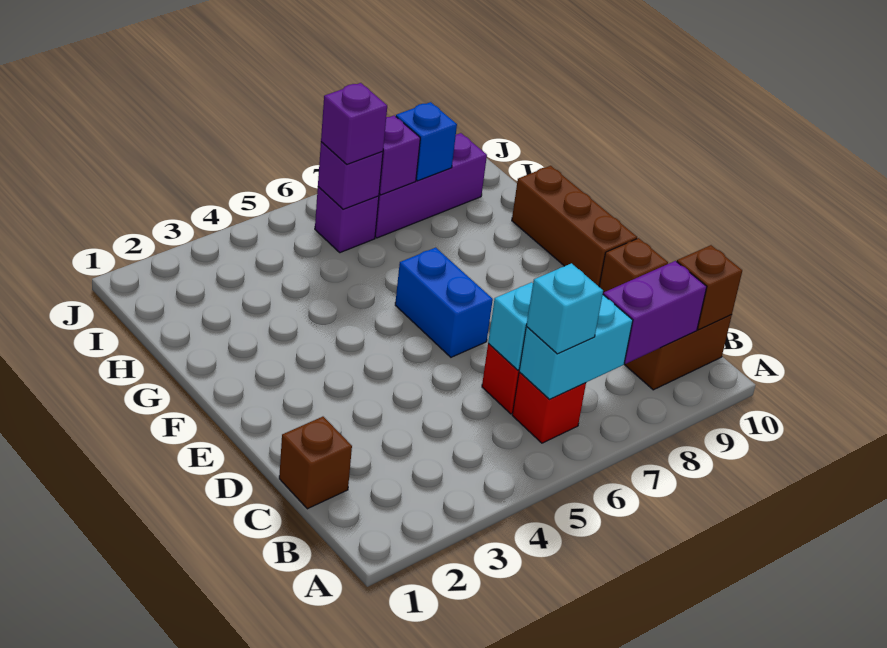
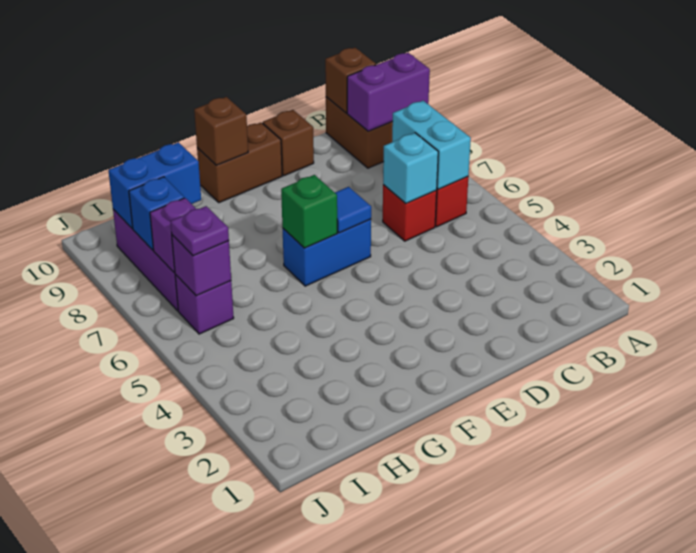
cyan brick B6 level 3 -> none
purple brick B8:B9 level 2 -> purple brick A9:B9 level 2
brown brick C1 level 1 -> brown brick F10 level 2
none -> blue tile E6 level 2
brown brick E10:G10 level 1 -> brown brick E10:F10 level 1
none -> green brick F6 level 2
none -> blue brick H9:I9 level 2
purple brick I6 level 3 -> purple plate I6 level 3

